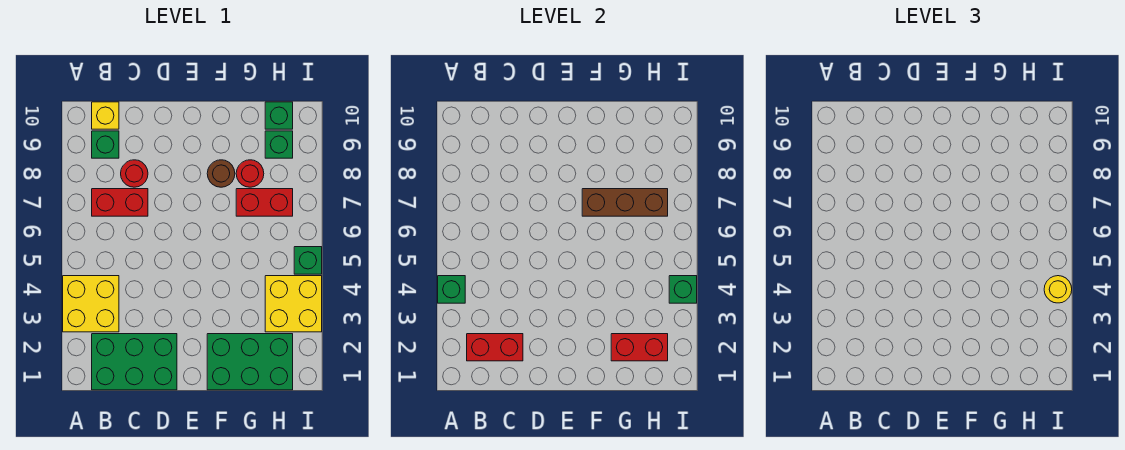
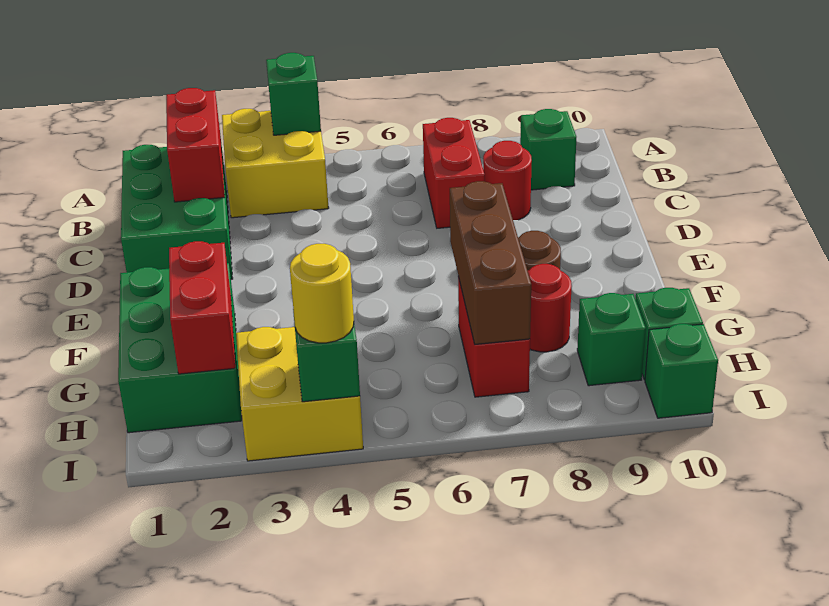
yellow brick B10 level 1 -> none
green brick I5 level 1 -> green brick I10 level 1

